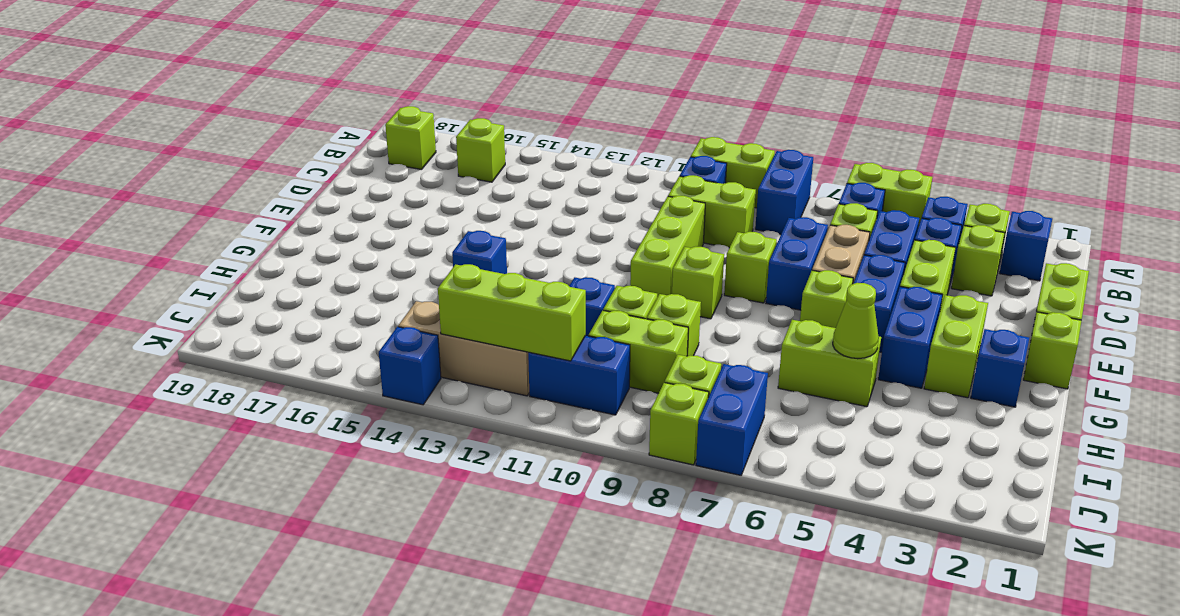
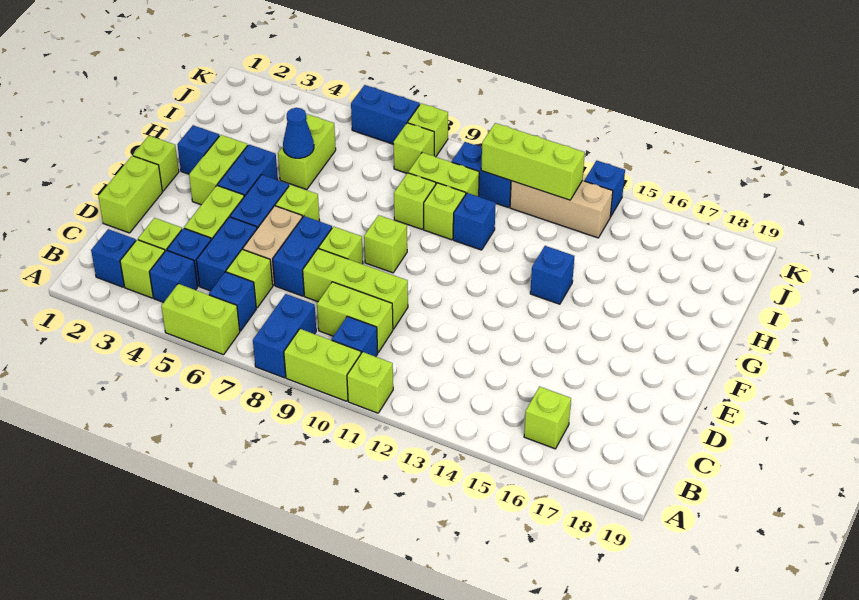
lime brick B18 level 1 -> lime brick A11 level 1
lime brick D10:F10 level 1 -> lime brick D8:D10 level 1
lime brick H5:H6 level 1 -> lime brick H5:I5 level 1
lime cone H5 level 2 -> blue cone H5 level 2
blue brick J7:K7 level 1 -> blue brick K6:K7 level 1

